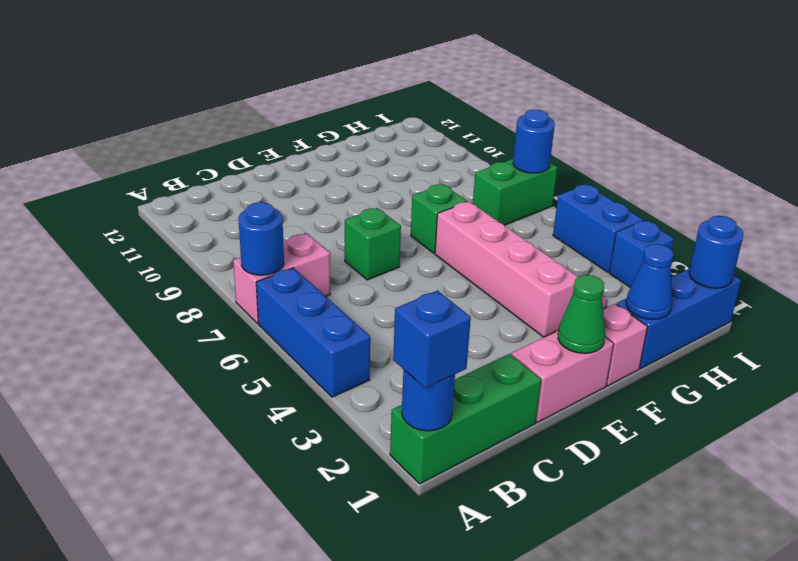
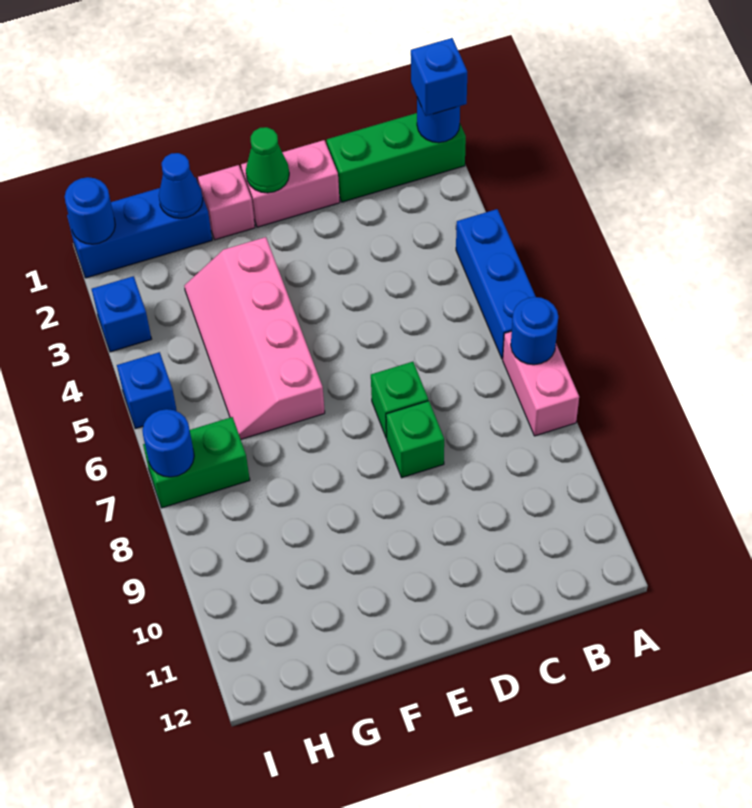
pink brick A7:B7 level 1 -> pink brick A7:A8 level 1
green brick F7 level 1 -> green brick D8 level 1
blue brick I4:I5 level 1 -> blue brick I5 level 1

